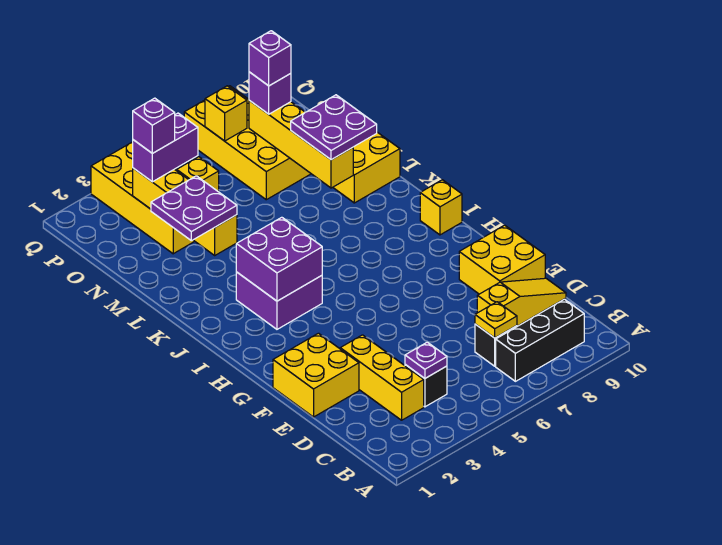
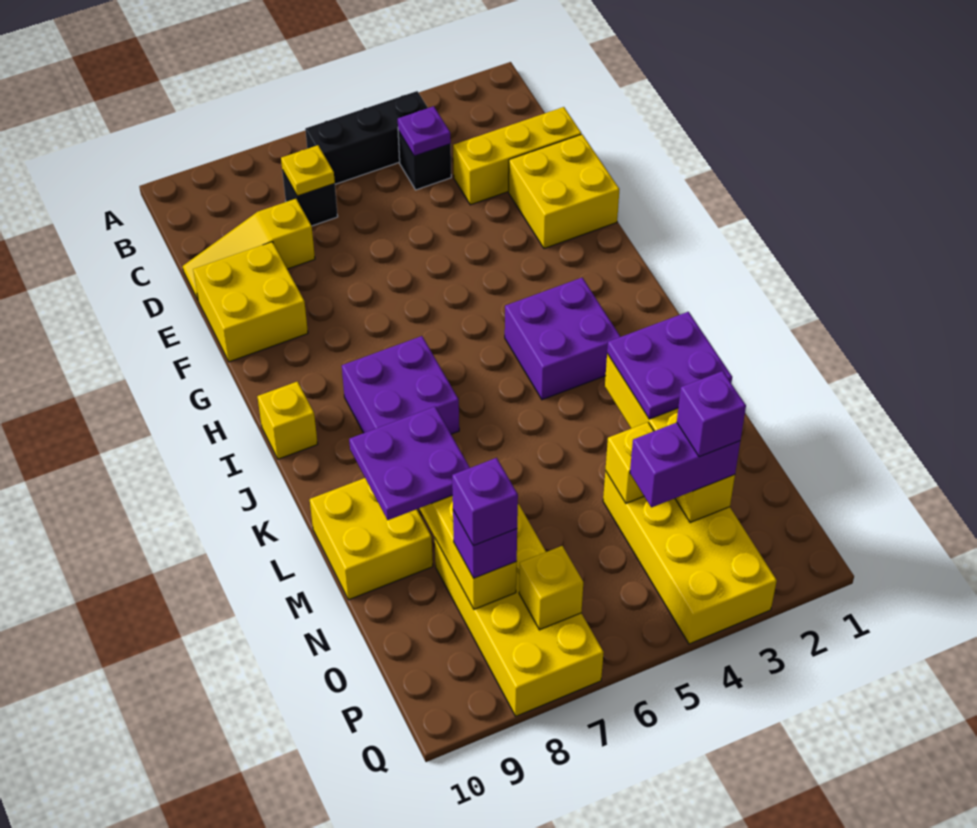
black brick B7:B9 level 1 -> black brick B4:B6 level 1
yellow brick C3:E3 level 1 -> yellow brick D1:D3 level 1
purple brick I3:J4 level 2 -> purple brick I7:J8 level 1

